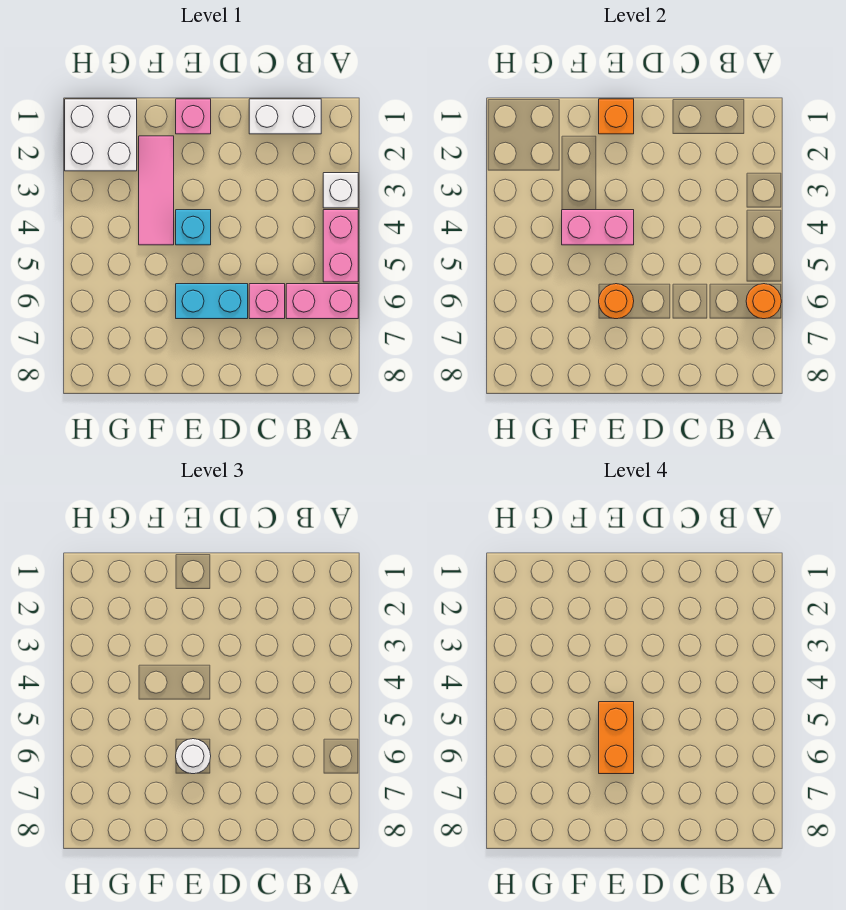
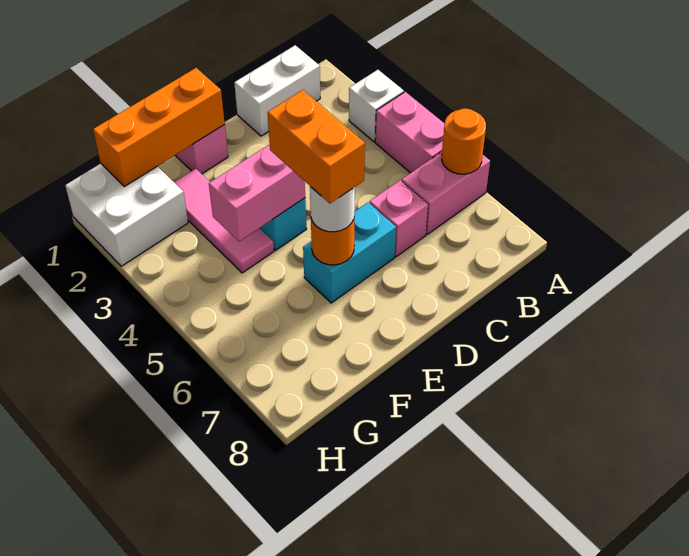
orange brick E1 level 2 -> orange brick E1:G1 level 2

